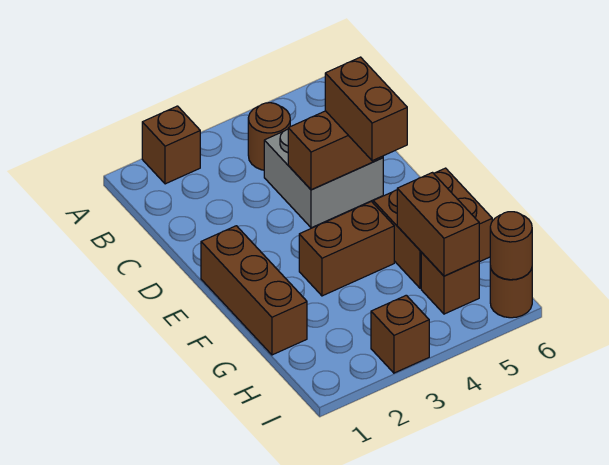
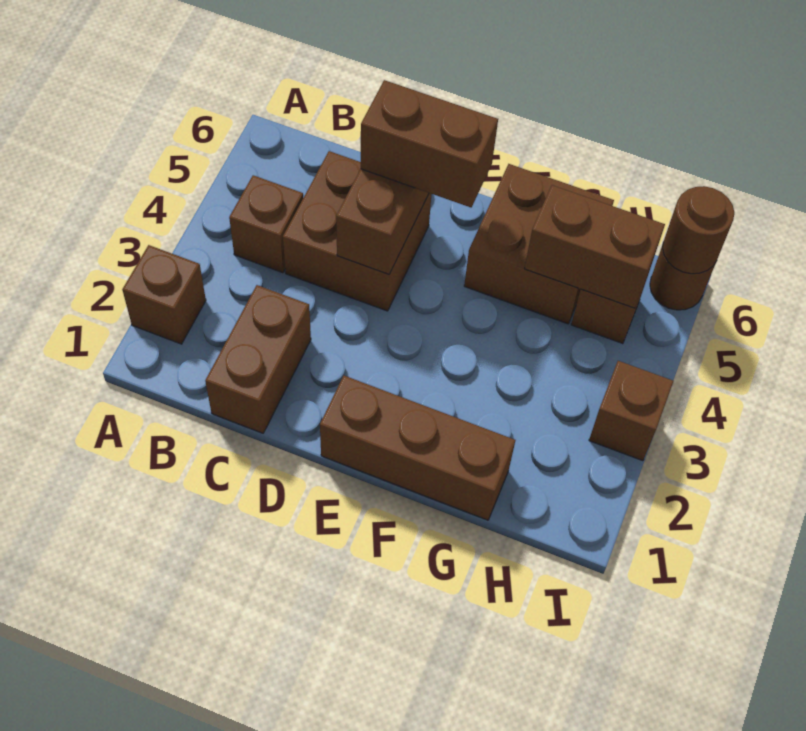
brown round brick B4 level 1 -> brown brick B4 level 1
grey brick C4:D5 level 1 -> brown brick C4:D5 level 1
brown brick F3:F4 level 1 -> brown brick C1:C2 level 1

